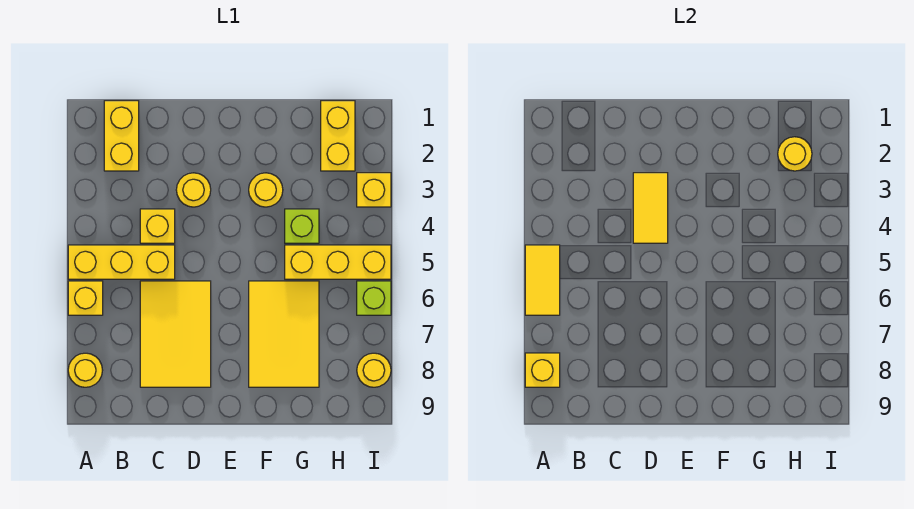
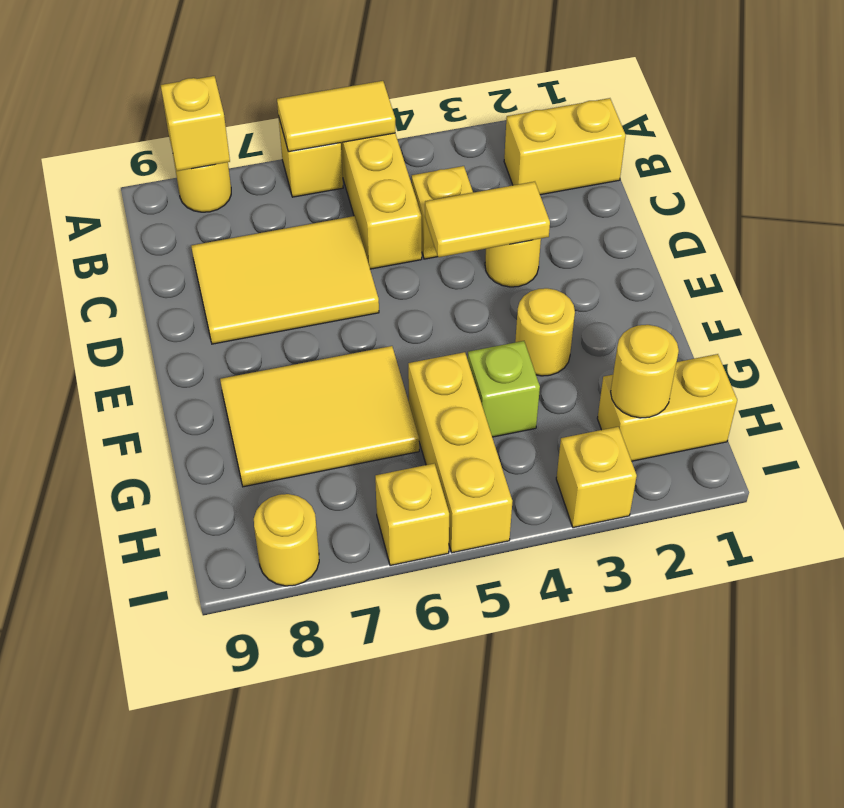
lime brick I6 level 1 -> yellow brick I6 level 1

